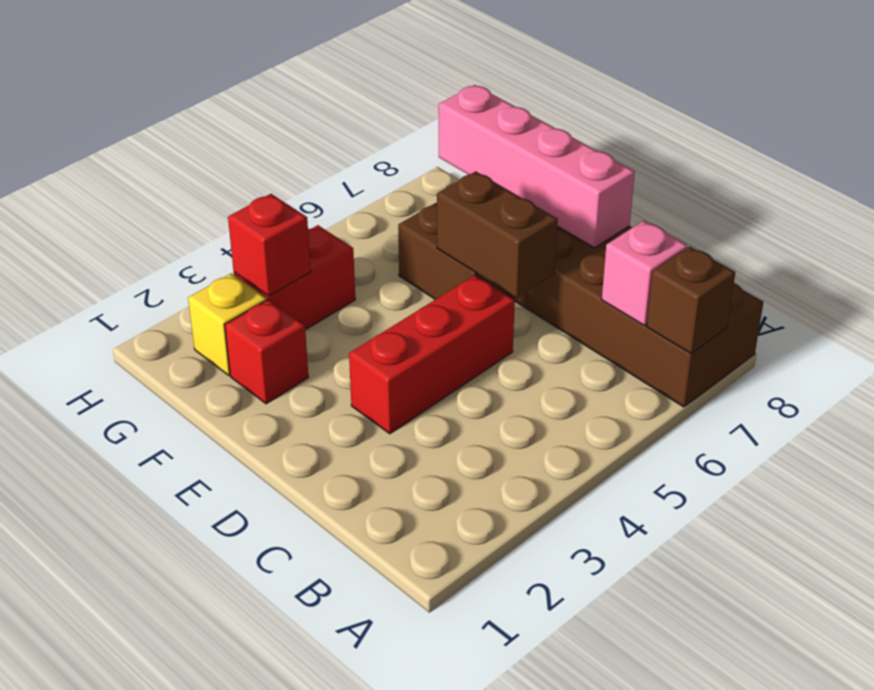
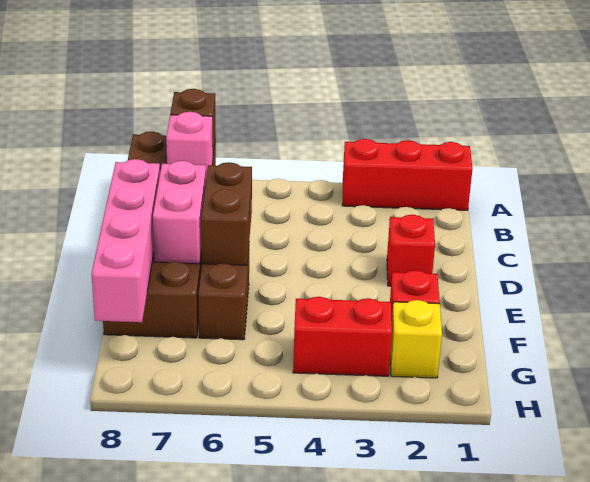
red brick D3:D5 level 1 -> red brick A1:A3 level 1
none -> pink brick D7:E7 level 2
red brick G3 level 2 -> red brick D2 level 1

